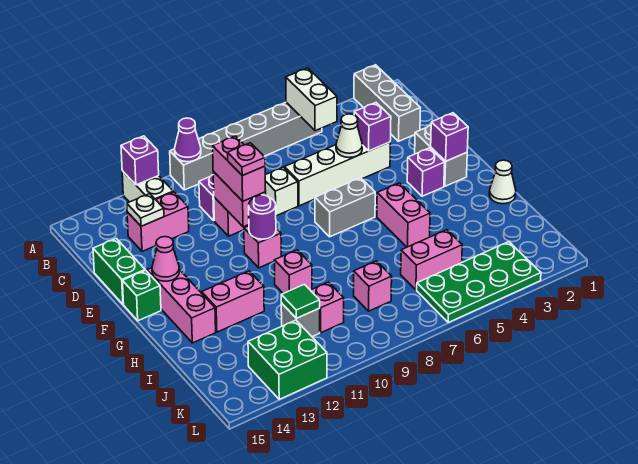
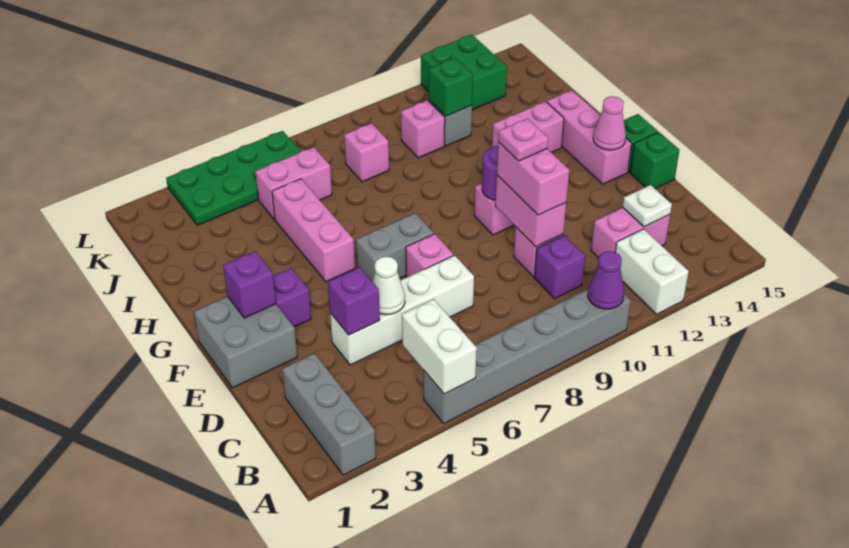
purple brick A12 level 2 -> none
white brick D8 level 1 -> none
green brick D15:E15 level 1 -> green brick E15 level 1
grey brick E2:F2 level 1 -> grey brick E1:F2 level 1
pink brick G5:H5 level 1 -> pink brick G5:I5 level 1
white cone H1 level 1 -> none
pink brick H10 level 1 -> pink brick E7 level 1
green tile J11 level 2 -> green brick J11 level 2

